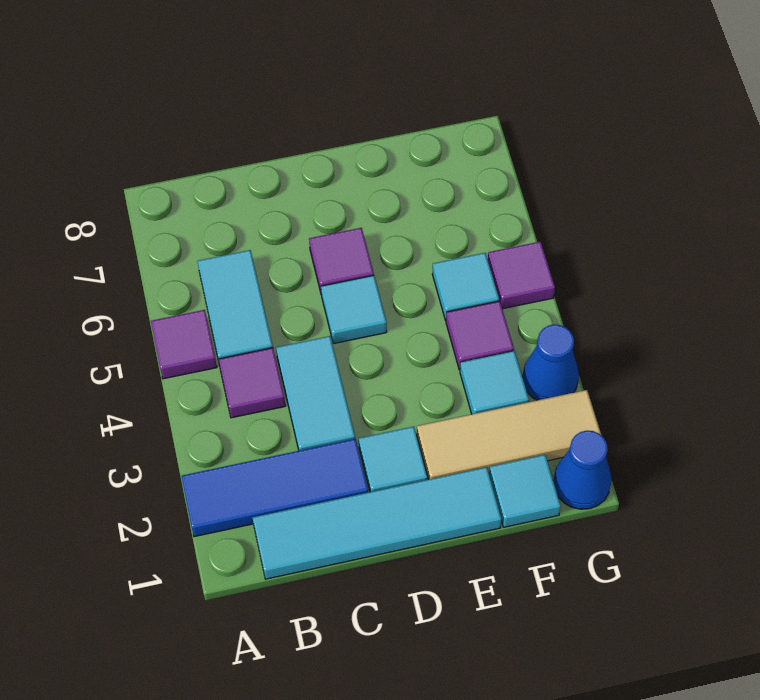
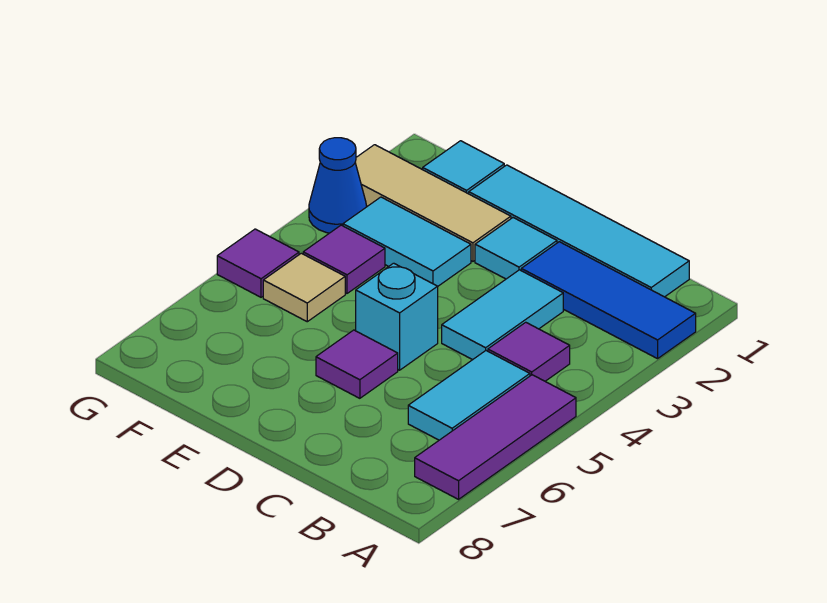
purple tile A5 level 1 -> purple tile A5:A7 level 1
cyan tile D5 level 1 -> cyan brick D5 level 1
cyan tile F3 level 1 -> cyan tile E3:F3 level 1
cyan tile F5 level 1 -> tan tile F5 level 1
blue cone G1 level 1 -> none

